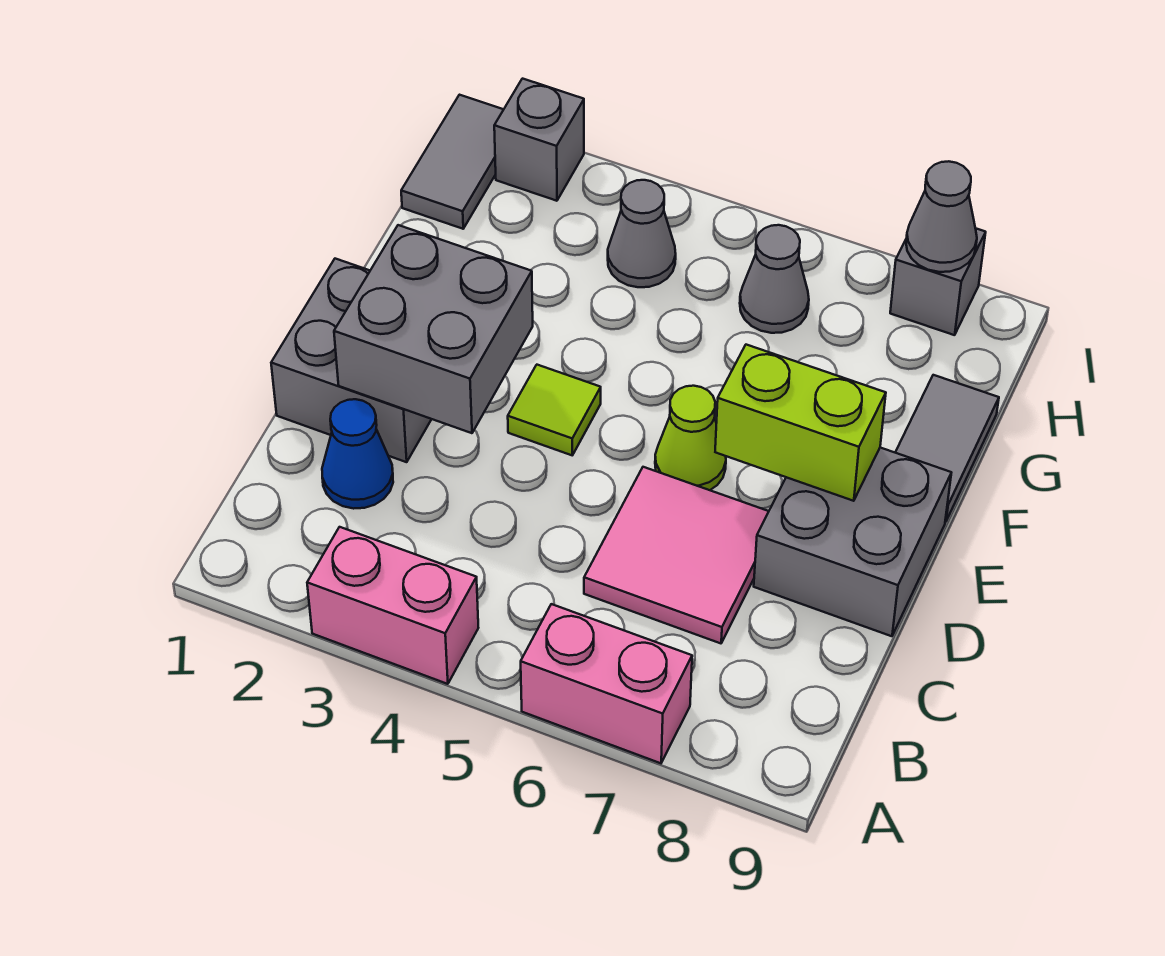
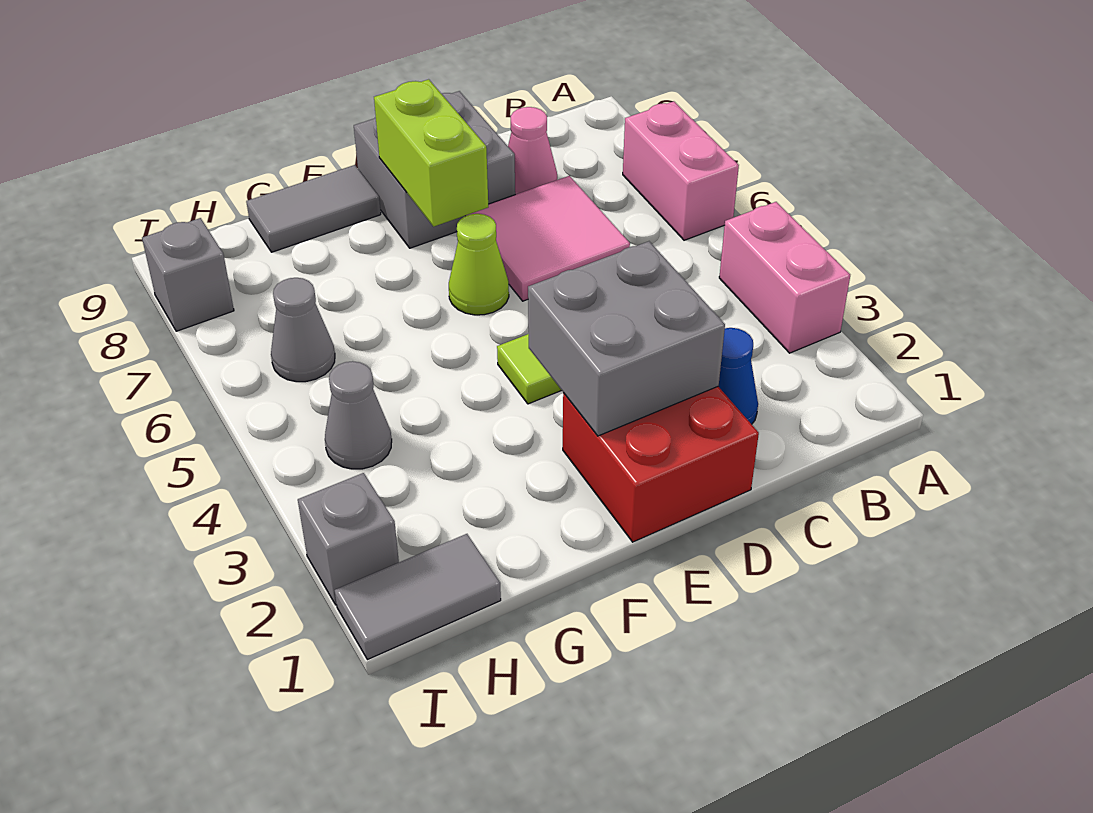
none -> pink cone C8 level 1
grey brick D1:E2 level 1 -> red brick D1:E2 level 1
grey cone I8 level 2 -> none

